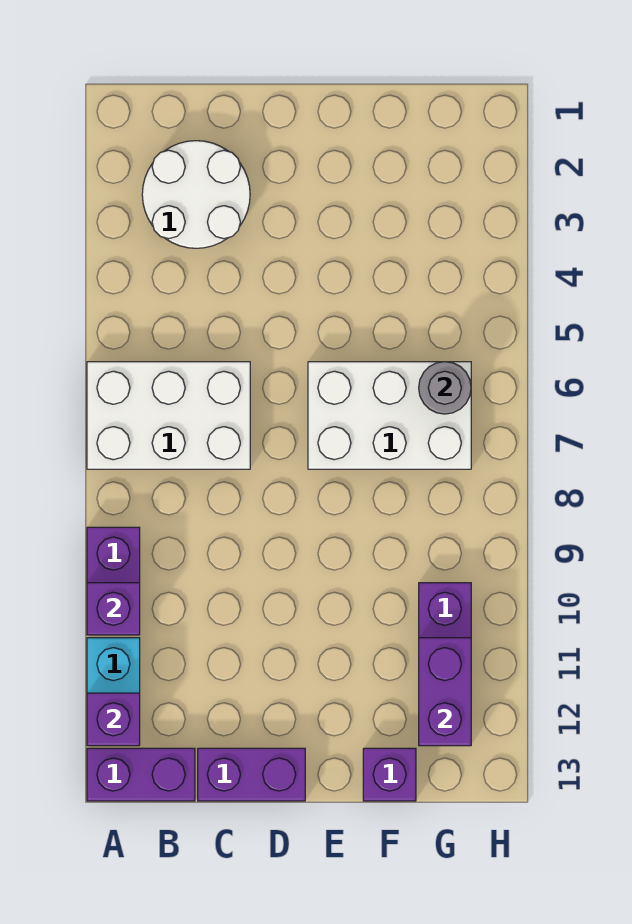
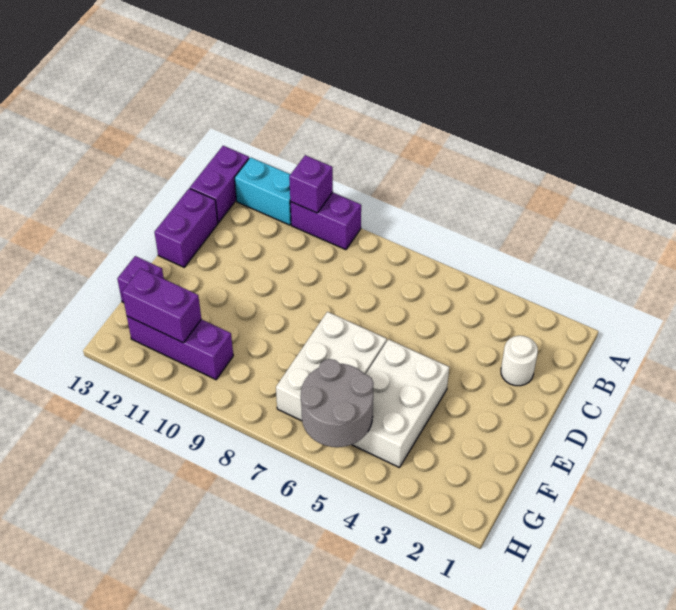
white brick A6:C7 level 1 -> white brick E4:G5 level 1
purple brick A12 level 2 -> none
white round brick B2:C3 level 1 -> white round brick C2 level 1
grey round brick G6 level 2 -> grey round brick G5:H6 level 2

